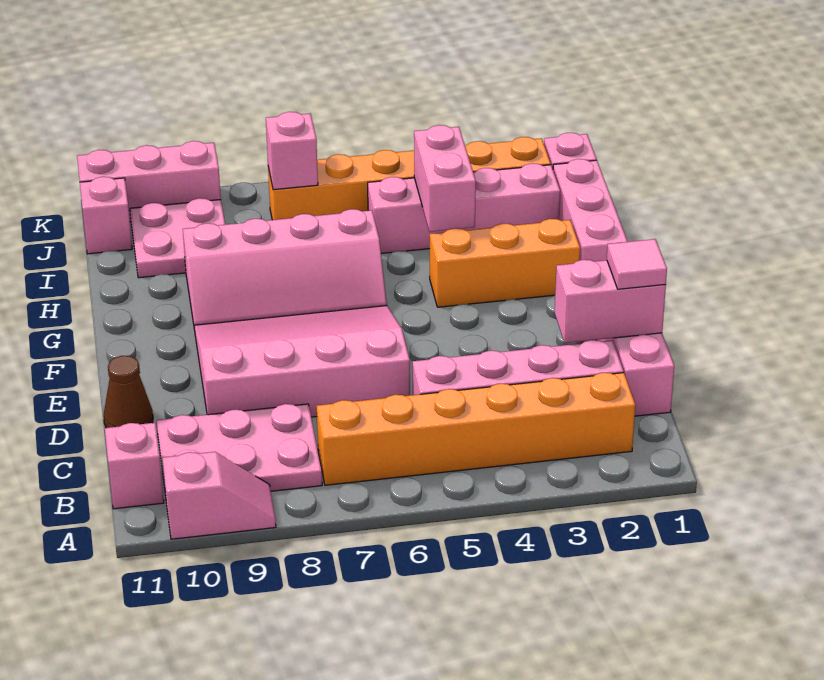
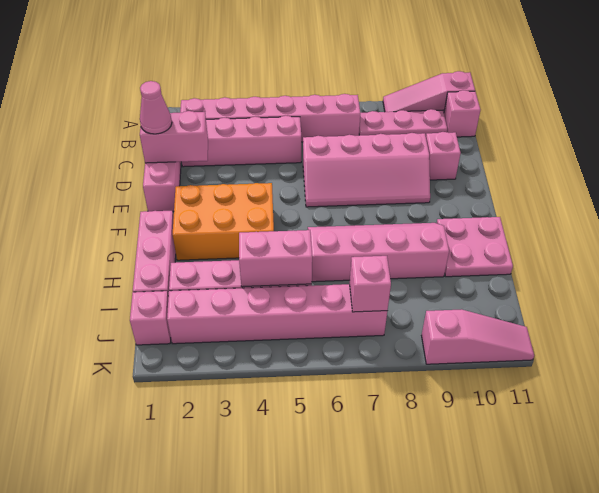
pink slope A9:A10 level 1 top 10 -> pink slope A9:A11 level 1 top 11
orange brick B2:B7 level 1 -> pink brick B2:B7 level 1
pink plate B8:C10 level 1 -> pink plate B8:B10 level 1
pink tile D1 level 3 -> pink cone D1 level 3
pink slope D6:F9 level 1 top D -> pink slope D6:E9 level 1 top D
brown cone D11 level 1 -> none
orange brick G2:G4 level 1 -> orange brick F2:G4 level 1
pink brick H4:I4 level 2 -> pink brick I4:I5 level 2
pink plate I9:J10 level 1 -> pink plate G10:H11 level 1
orange brick J2:J7 level 1 -> pink brick J2:J7 level 1
pink brick J11 level 1 -> pink brick D10 level 1
pink brick K9:K11 level 1 -> pink slope K9:K11 level 1 top 9

